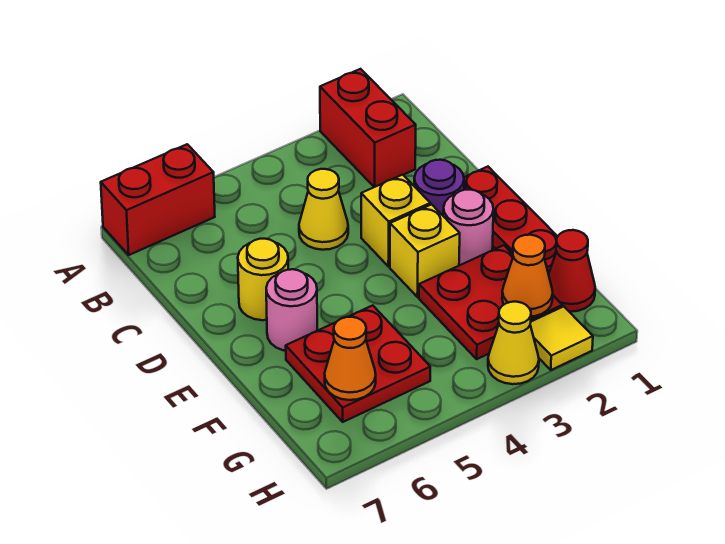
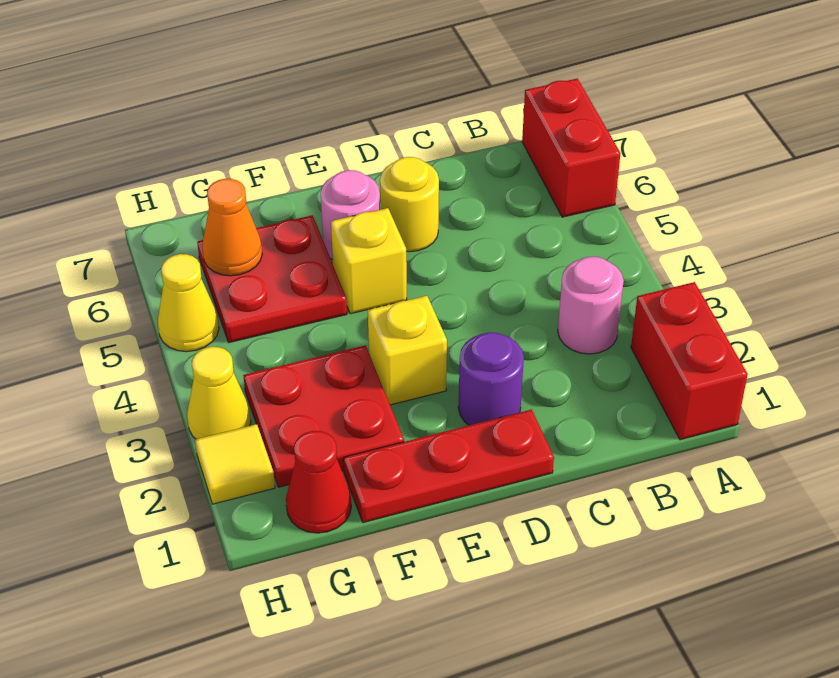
red brick A2:B2 level 1 -> red brick A1:A2 level 1
yellow cone C4 level 1 -> yellow cone H5 level 1
yellow brick D3 level 1 -> yellow brick E5 level 1
pink round brick E2 level 1 -> pink round brick B3 level 1
orange cone G2 level 2 -> none

